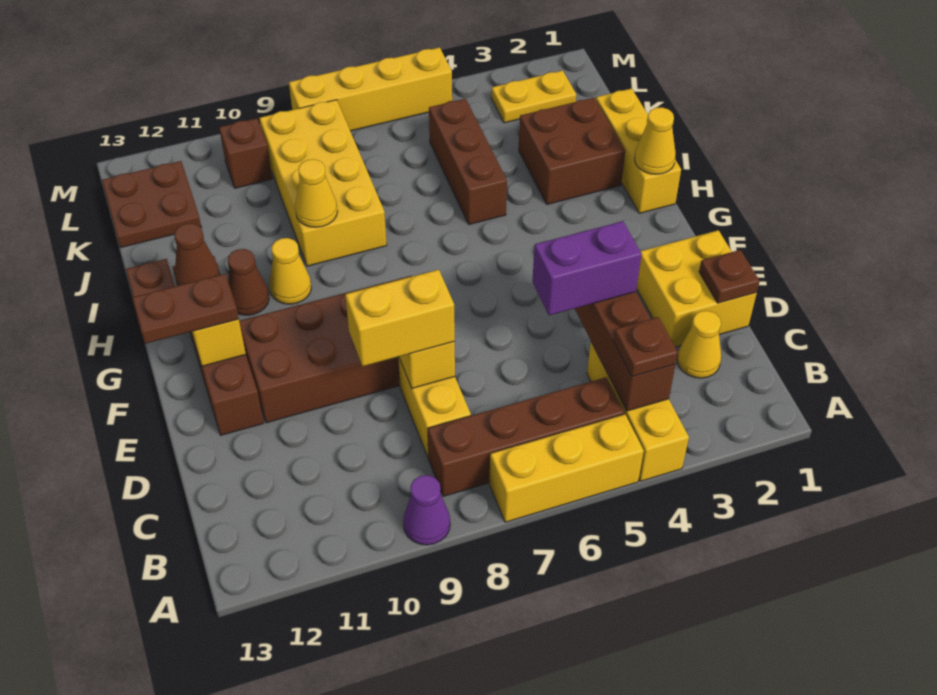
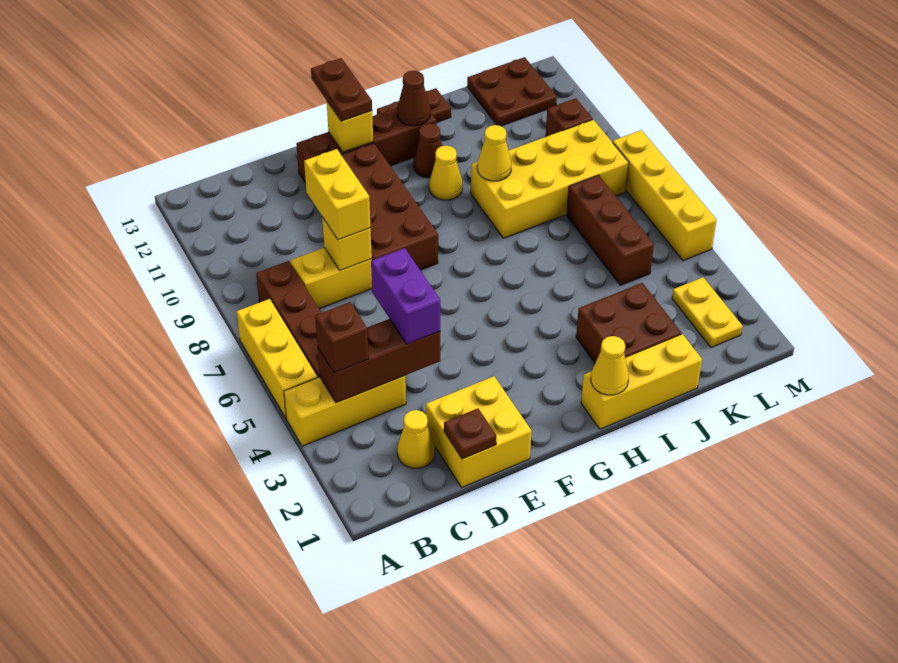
purple cone A9 level 1 -> none
brown plate B4 level 3 -> brown brick B4 level 3
brown brick I5:K5 level 1 -> brown brick K5:K7 level 1

